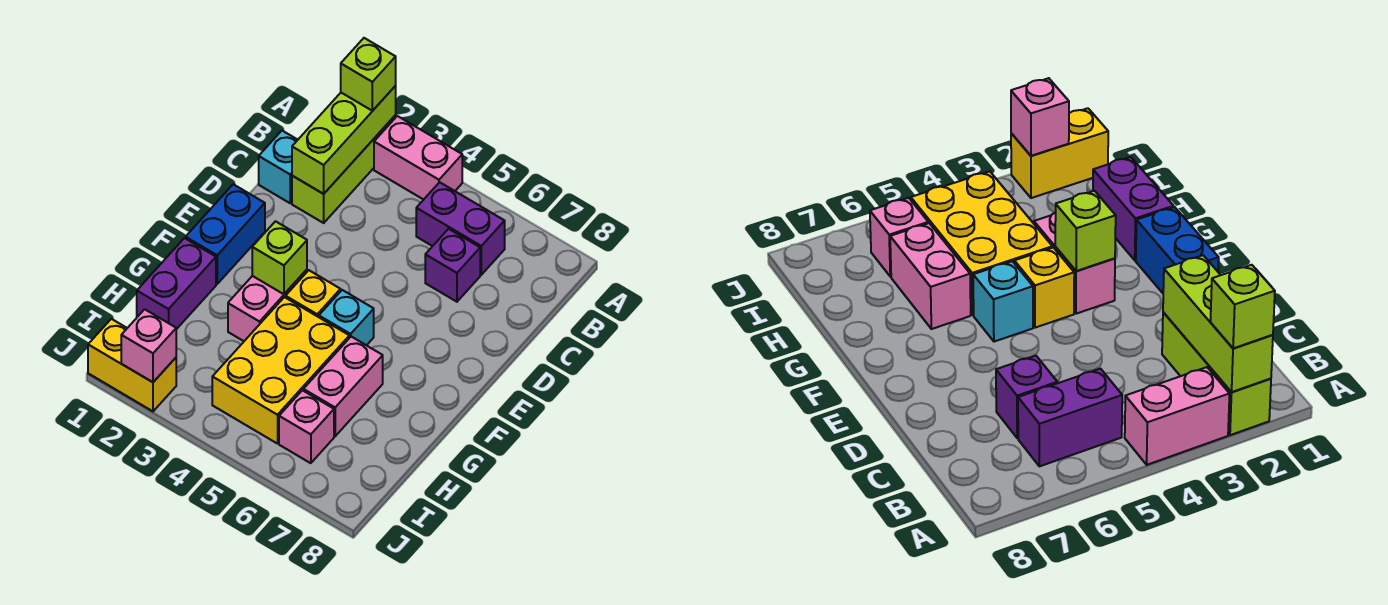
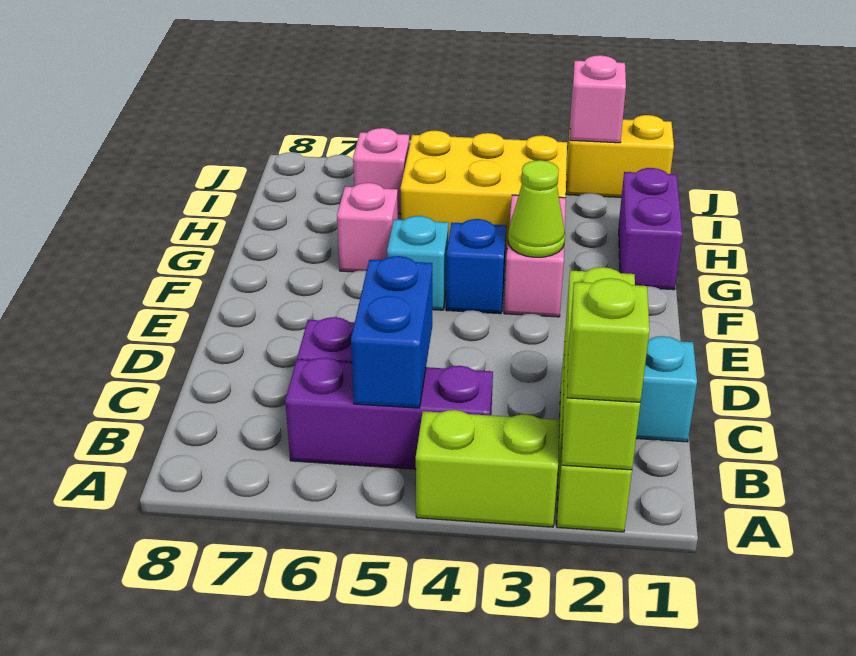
pink brick A3:A4 level 1 -> lime brick A3:A4 level 1
purple brick B5:B6 level 1 -> purple brick B4:B6 level 1
blue brick E1:F1 level 1 -> blue brick B5:C5 level 2
lime brick F3 level 2 -> lime cone F3 level 2
yellow brick F4 level 1 -> blue brick F4 level 1
yellow brick G4:I5 level 1 -> yellow brick H3:I5 level 1
pink brick G6:H6 level 1 -> pink brick G6 level 1

